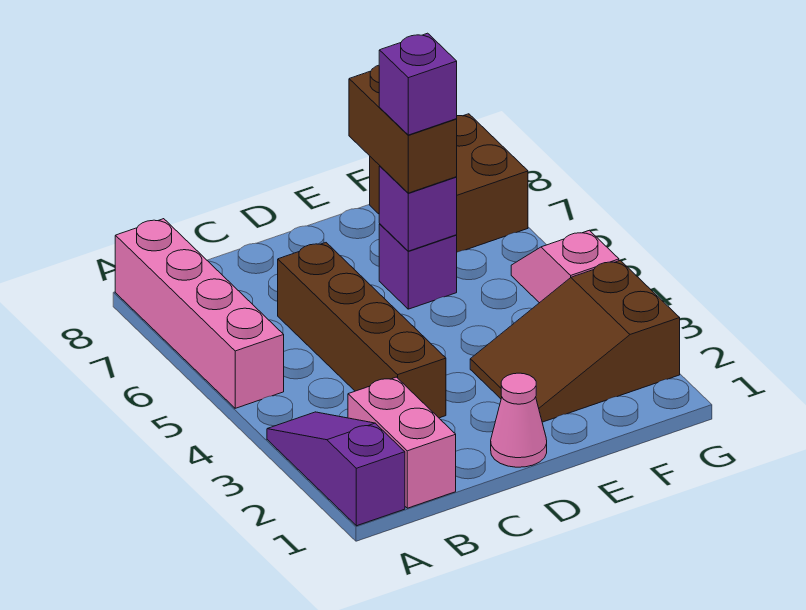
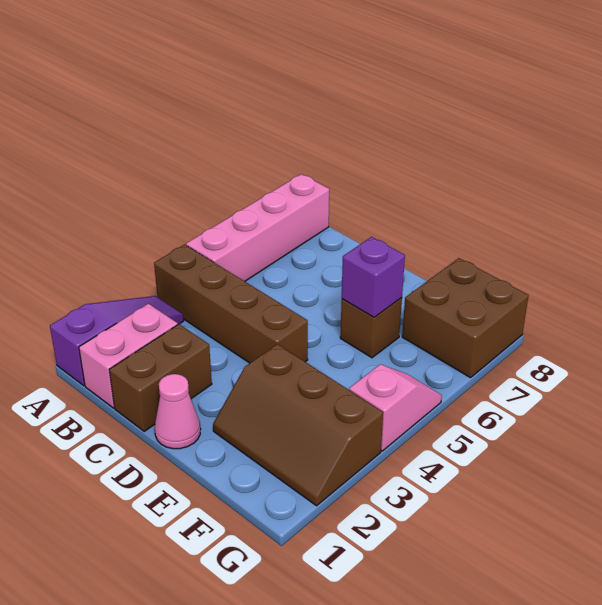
brown brick C3:C6 level 1 -> brown brick A4:D4 level 1
brown slope E2:G3 level 1 top G -> brown slope E2:G3 level 1 top 3
purple brick E6 level 1 -> brown brick E6 level 1
brown brick E6:E7 level 3 -> brown brick C1:C2 level 1
purple brick E6 level 4 -> none

